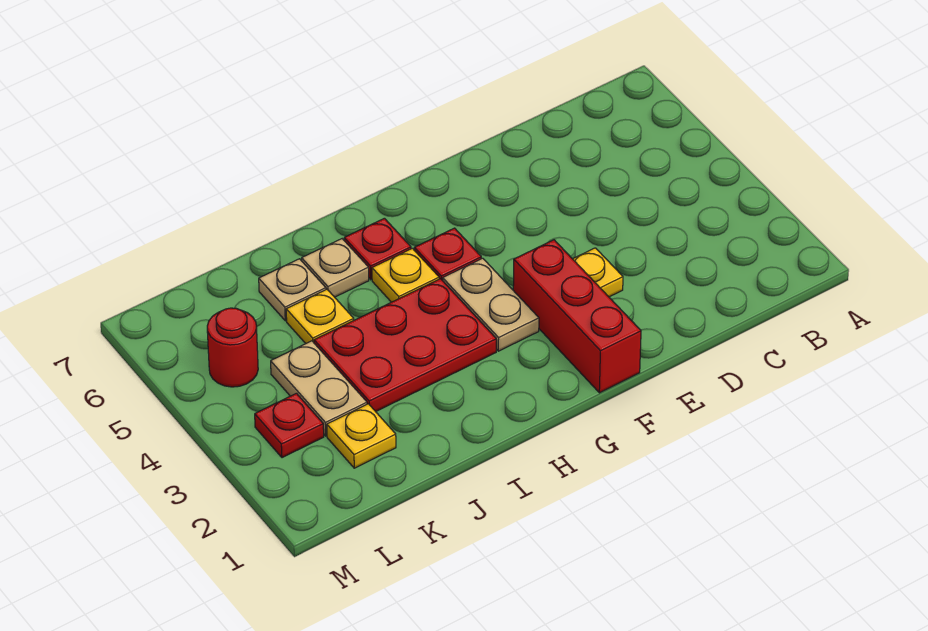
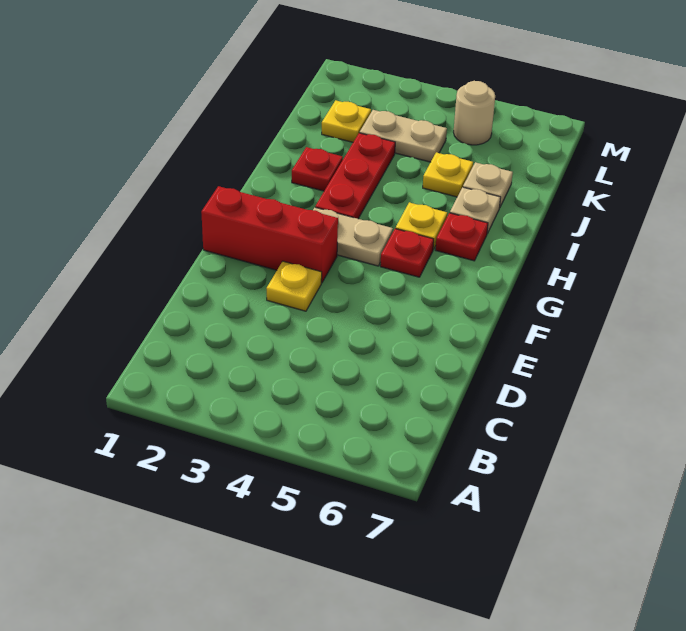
red plate H3:J4 level 1 -> red plate H3:J3 level 1
red plate L3 level 1 -> red plate I2 level 1
red round brick L5 level 1 -> tan round brick L5 level 1

